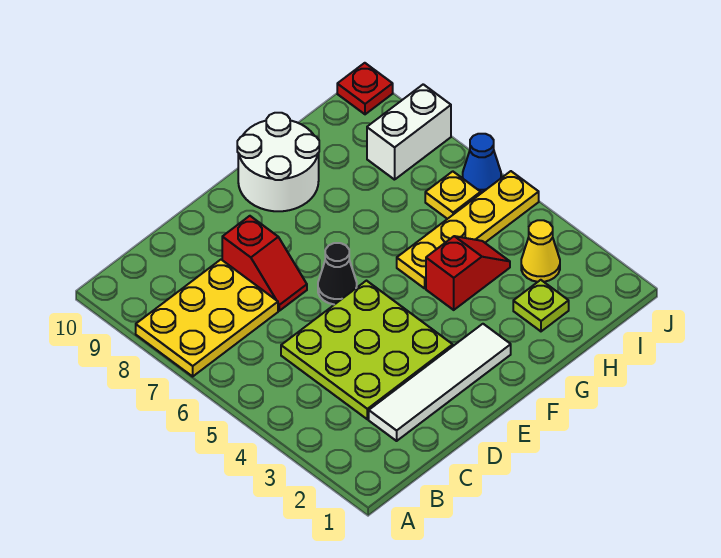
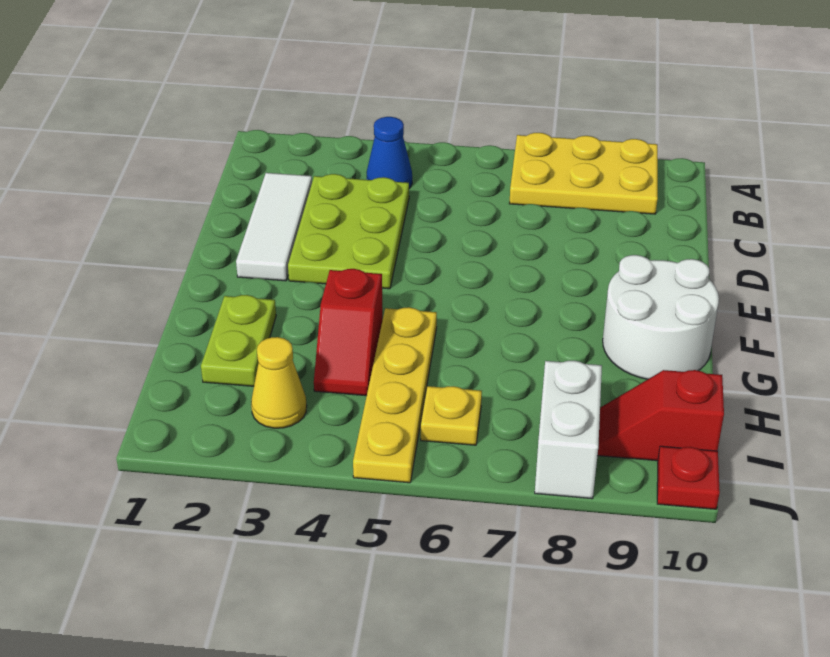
yellow plate A7:C8 level 1 -> yellow plate A7:B9 level 1
white tile C2:F2 level 1 -> white tile C2:E2 level 1
lime plate C3:E5 level 1 -> lime plate C3:E4 level 1
red slope D7:D8 level 1 top 8 -> red slope I9:I10 level 1 top 10
black cone E6 level 1 -> none
lime plate H2 level 1 -> lime plate G2:H2 level 1
blue cone J6 level 1 -> blue cone B4 level 1

